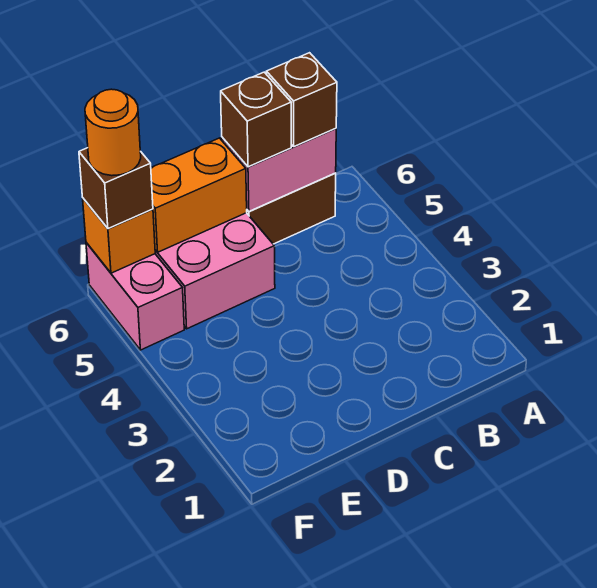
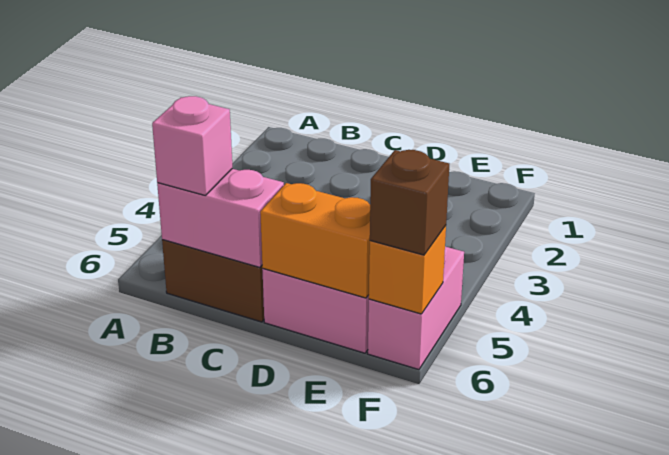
brown brick B6 level 3 -> pink brick B6 level 3
brown brick C6 level 3 -> none
orange round brick F6 level 4 -> none

